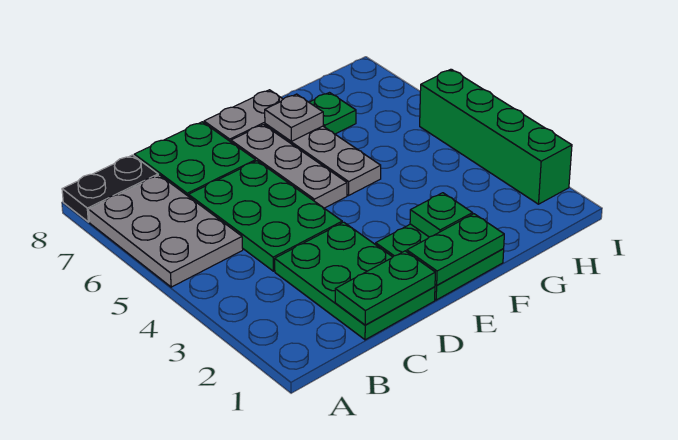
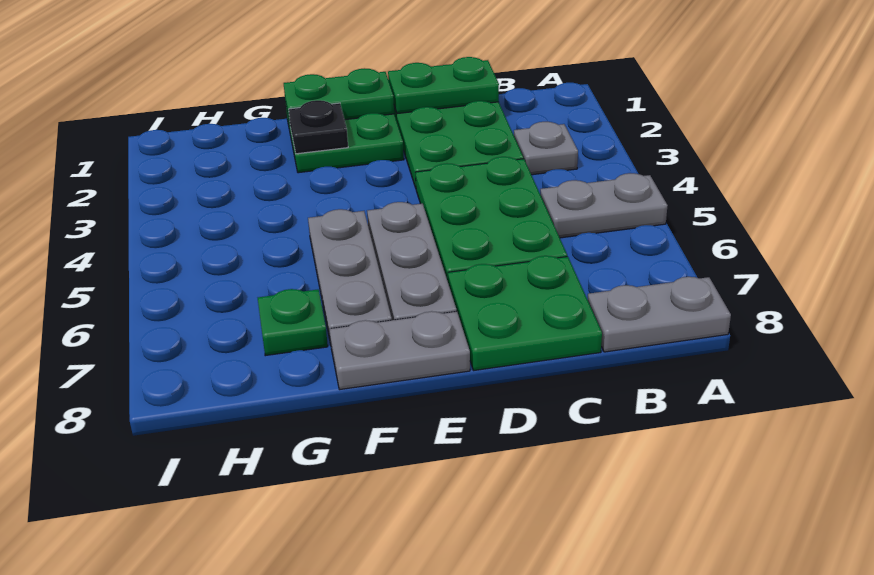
grey plate A5:B7 level 1 -> grey plate A5:B5 level 1
black plate A8:B8 level 1 -> grey plate A8:B8 level 1
green plate F2 level 2 -> black plate F2 level 2
grey plate F7 level 2 -> grey plate B3 level 1
green brick I2:I5 level 1 -> none

